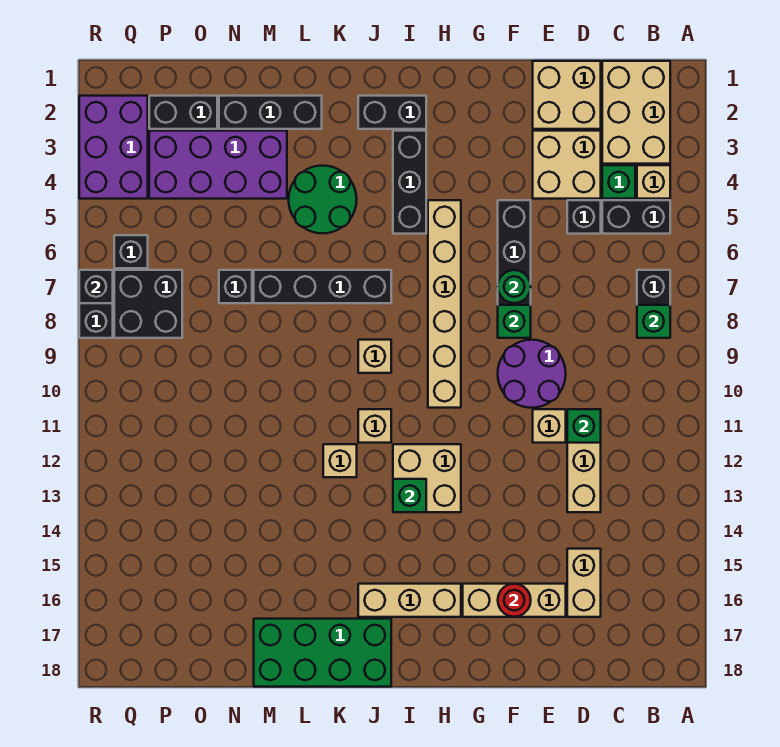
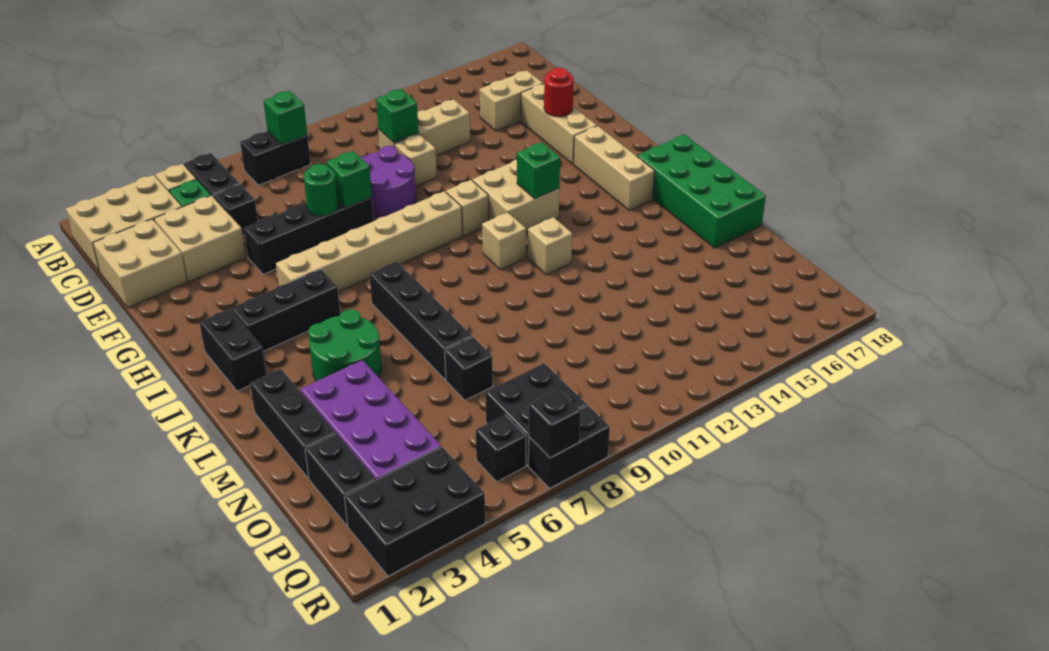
tan brick J9 level 1 -> tan brick H11 level 1
purple brick Q2:R4 level 1 -> black brick Q2:R4 level 1

